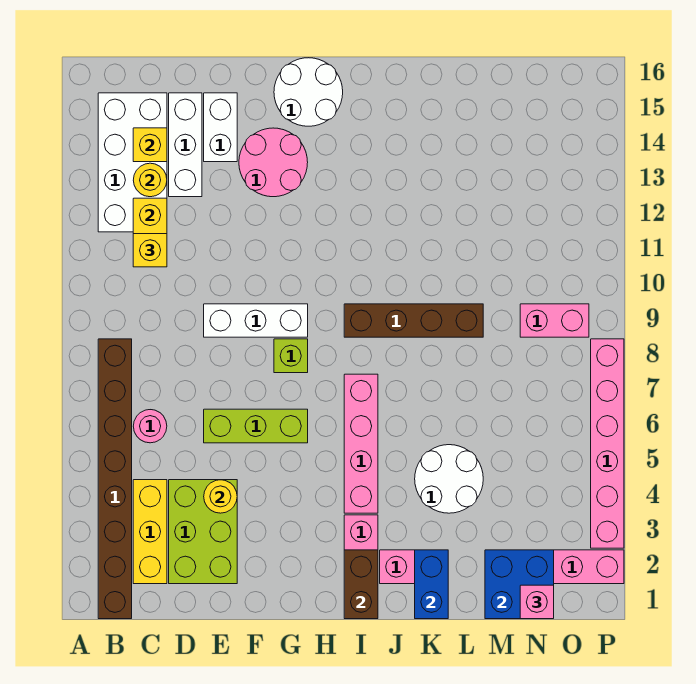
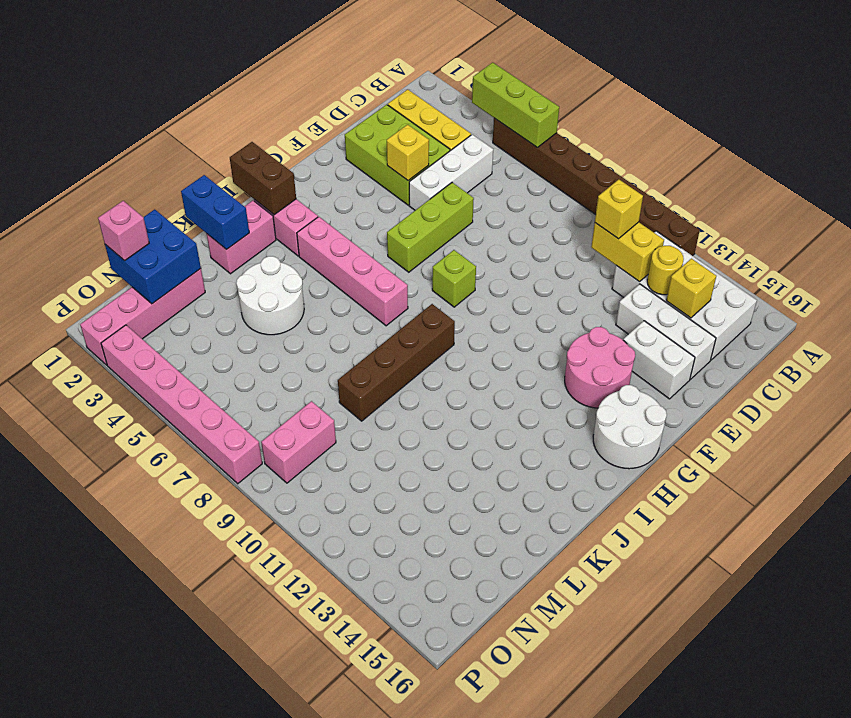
none -> lime brick A4:A6 level 2
brown brick B1:B8 level 1 -> brown brick A5:A12 level 1
pink round brick C6 level 1 -> none
yellow round brick E4 level 2 -> yellow brick E4 level 2
white brick E9:G9 level 1 -> white brick C5:E5 level 1

